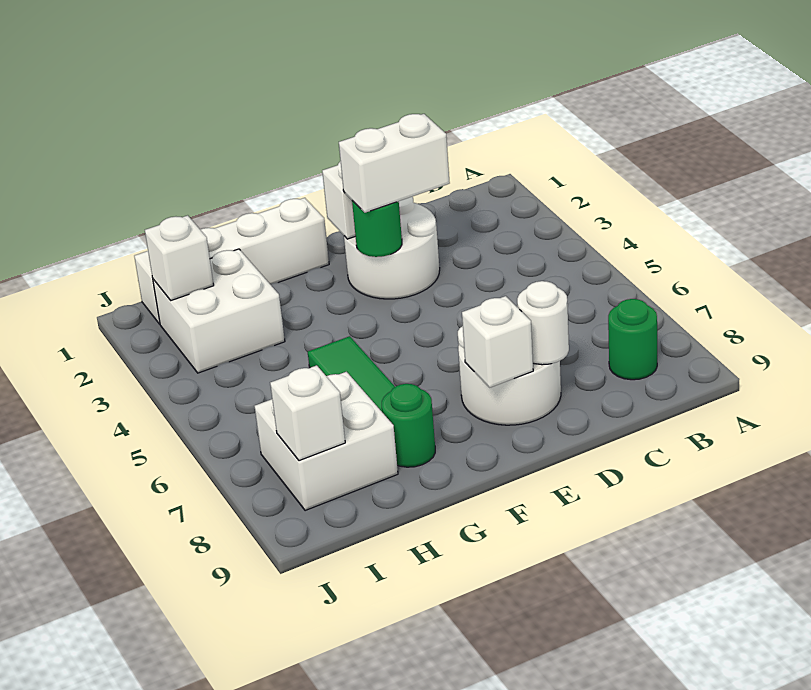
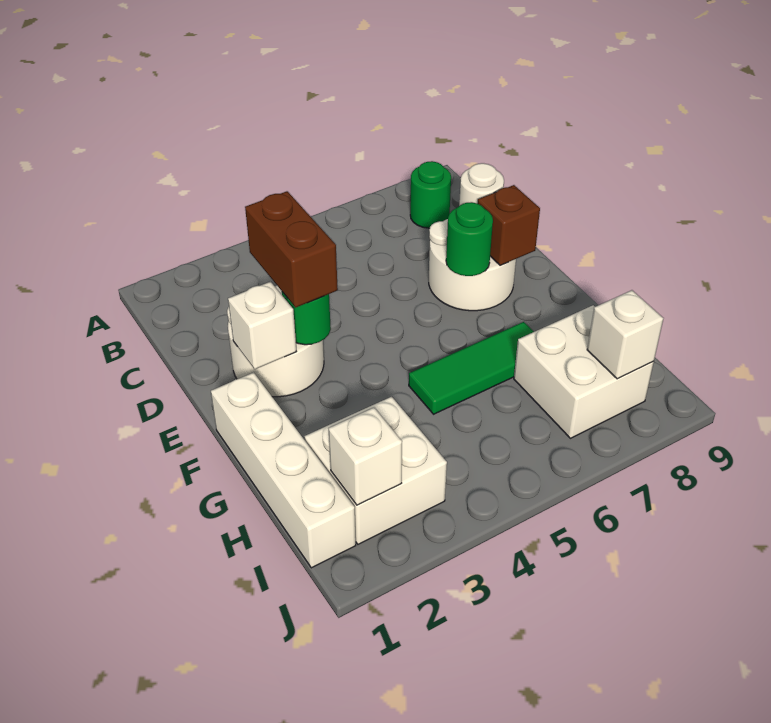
white brick D3:E3 level 3 -> brown brick D3:E3 level 3
white brick E8 level 2 -> brown brick E8 level 2
green round brick G8 level 1 -> green round brick E7 level 2

